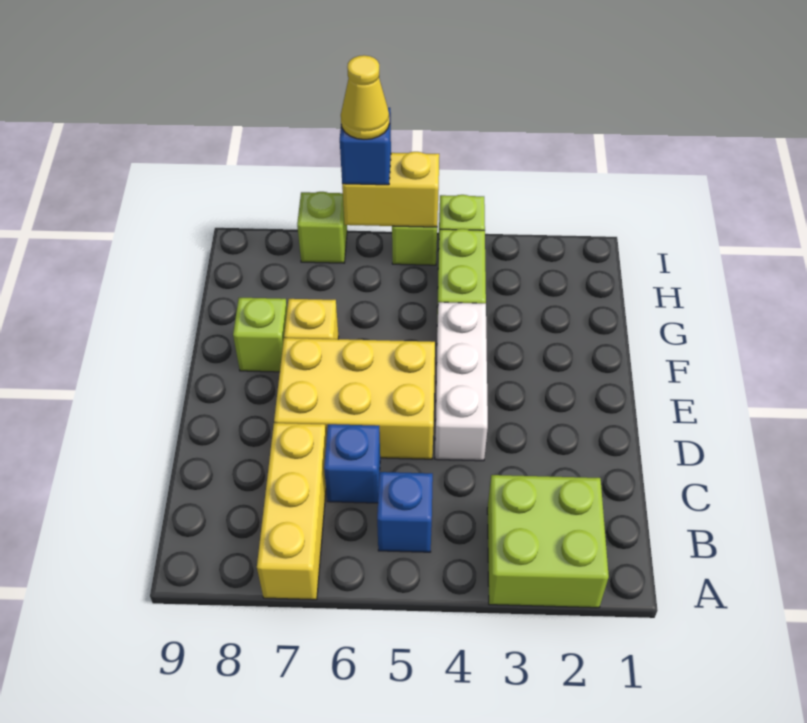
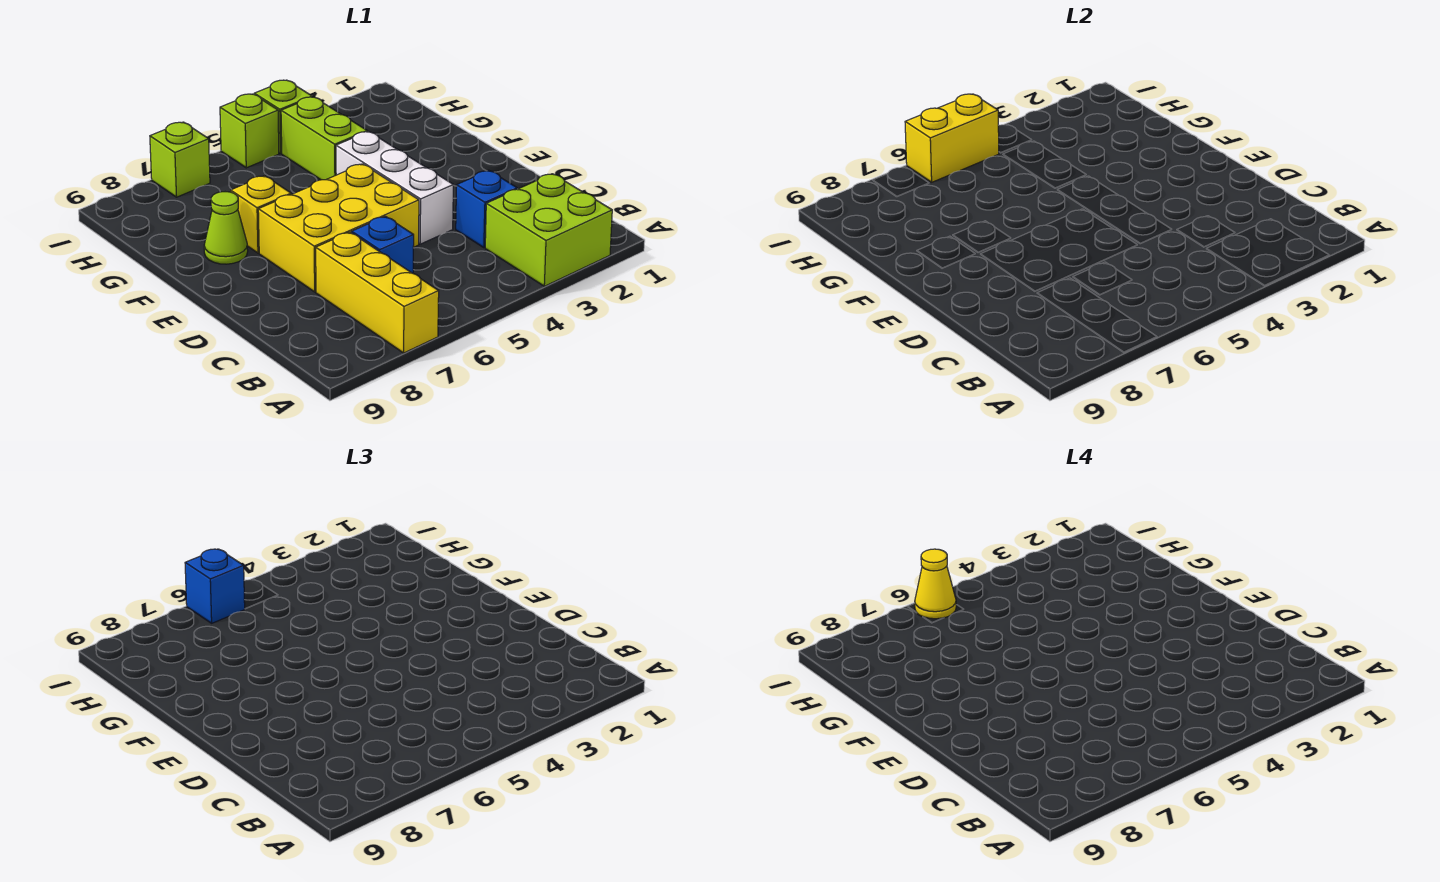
blue brick B5 level 1 -> blue brick C3 level 1
lime brick F8 level 1 -> lime cone F8 level 1

